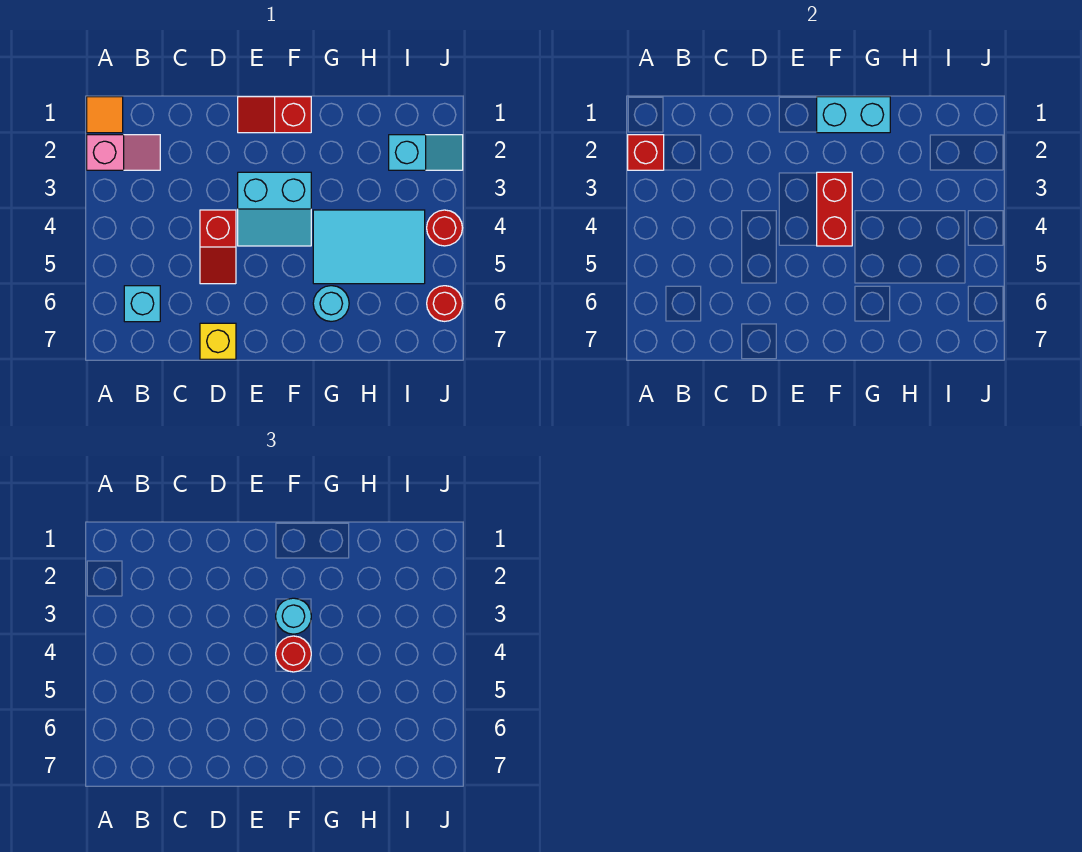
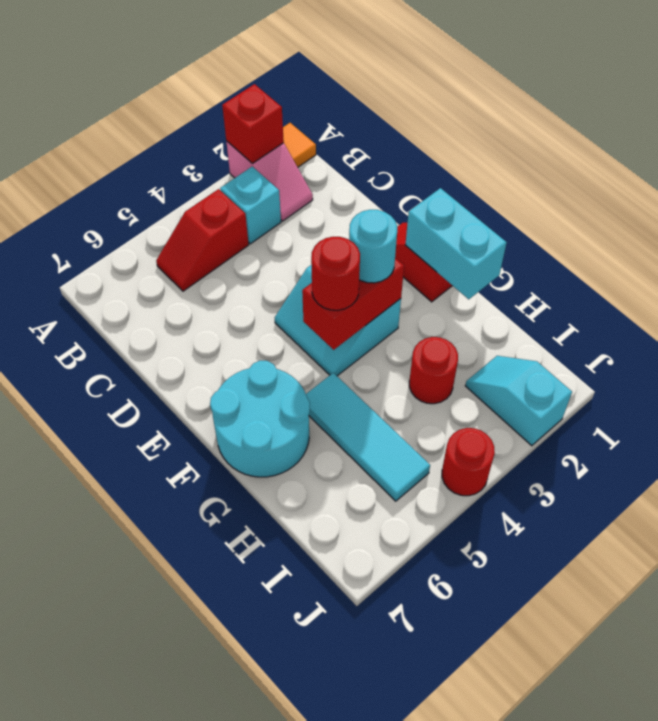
cyan brick B6 level 1 -> cyan brick B3 level 1
red slope D4:D5 level 1 top 4 -> red slope B4:B5 level 1 top 4
yellow brick D7 level 1 -> none
cyan tile G4:I5 level 1 -> cyan tile G5:I5 level 1
cyan round brick G6 level 1 -> cyan round brick F6:G7 level 1
cyan slope I2:J2 level 1 top I -> cyan slope I2:J2 level 1 top J
red round brick J6 level 1 -> red round brick H3 level 1

